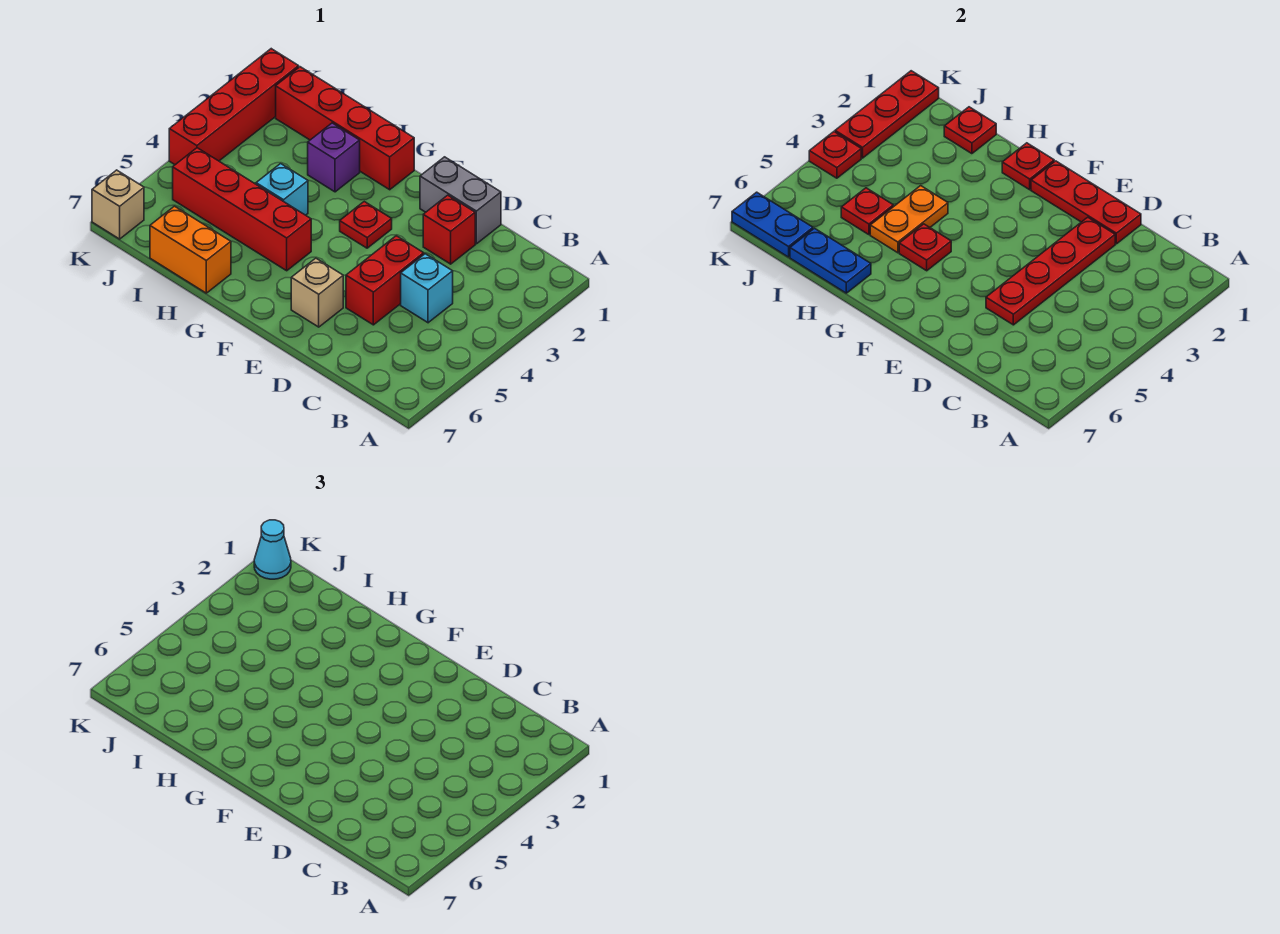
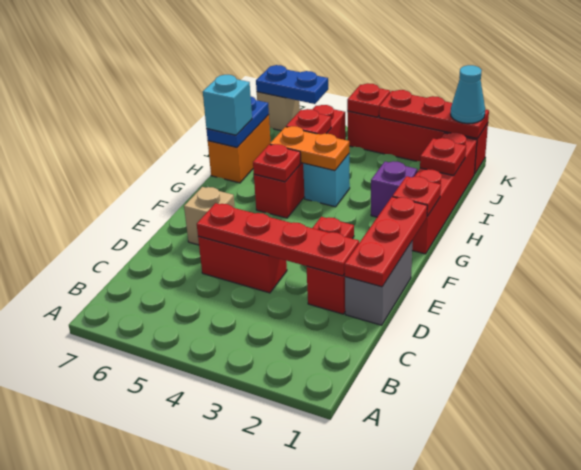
cyan brick C4 level 1 -> cyan brick H7 level 3
blue plate J7:K7 level 2 -> blue plate K6:K7 level 2

